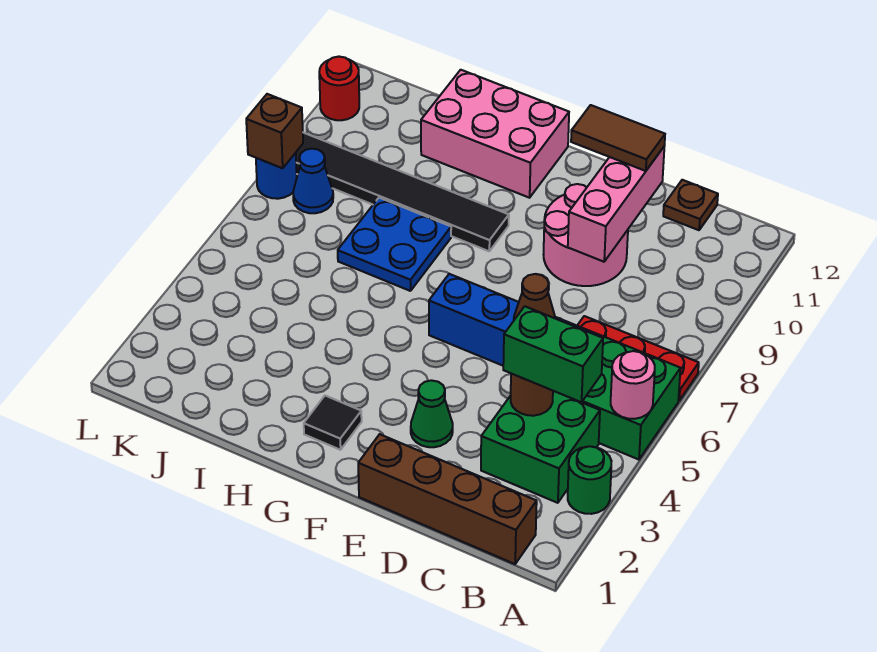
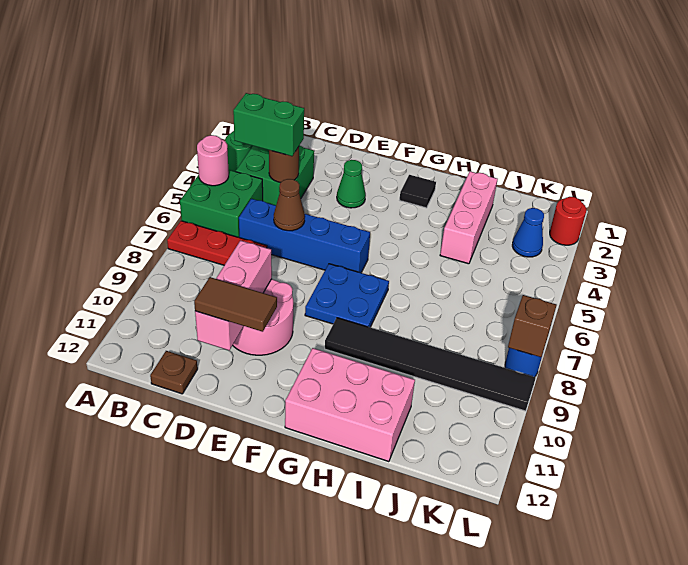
brown brick B1:E1 level 1 -> none
blue plate H7:I8 level 1 -> blue plate F7:G8 level 1
none -> pink brick I2:I4 level 1
blue cone K8 level 1 -> blue cone K3 level 1
red round brick L11 level 1 -> red round brick L2 level 1

